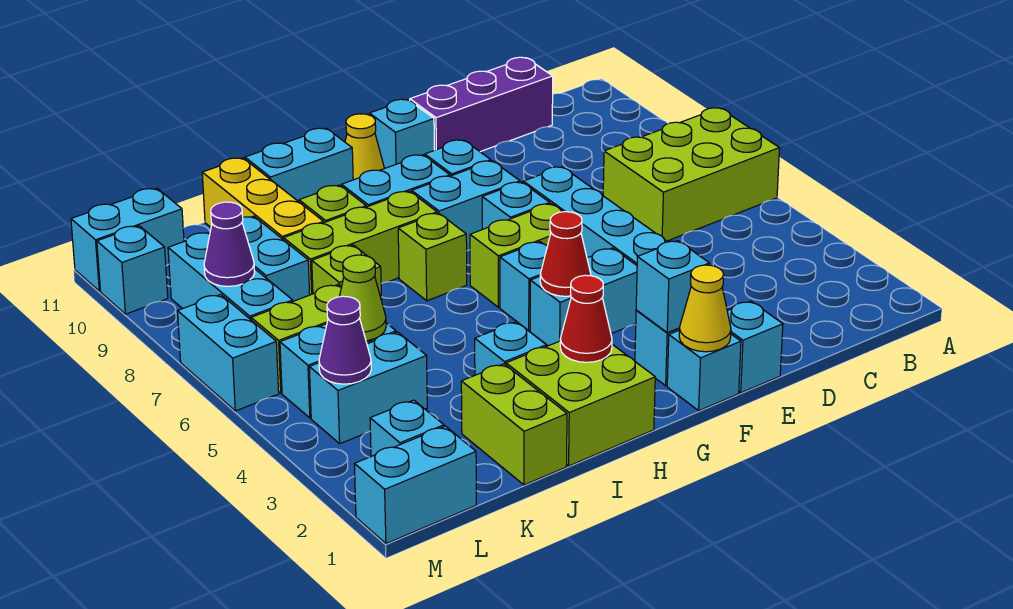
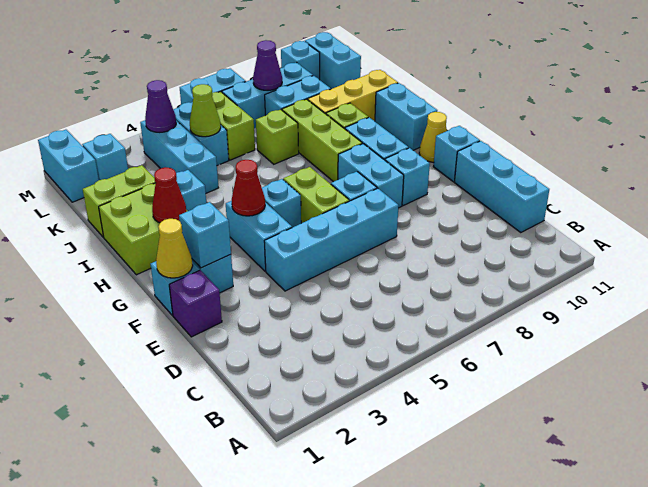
lime brick A6:C7 level 1 -> none
purple brick C11:E11 level 1 -> cyan brick C11:E11 level 1
cyan brick E1 level 1 -> purple brick E1 level 1
lime brick H7 level 1 -> none
cyan brick K4:L4 level 1 -> cyan brick J4:L4 level 1

